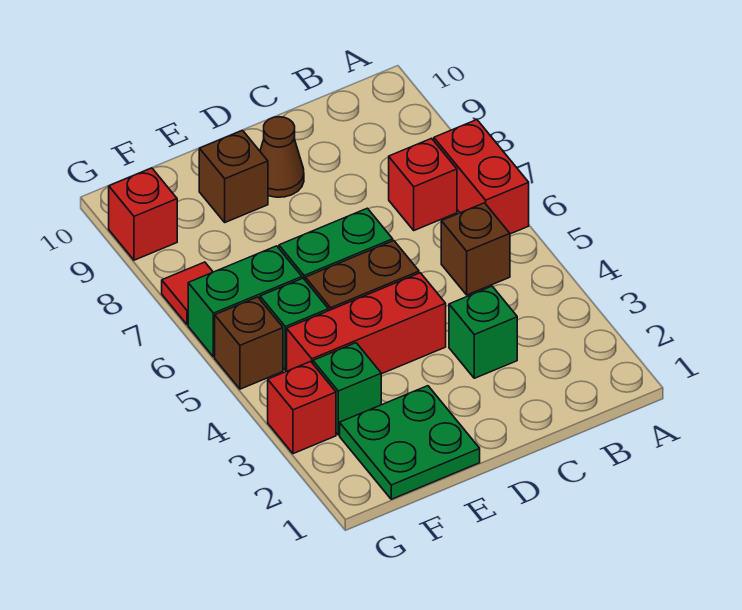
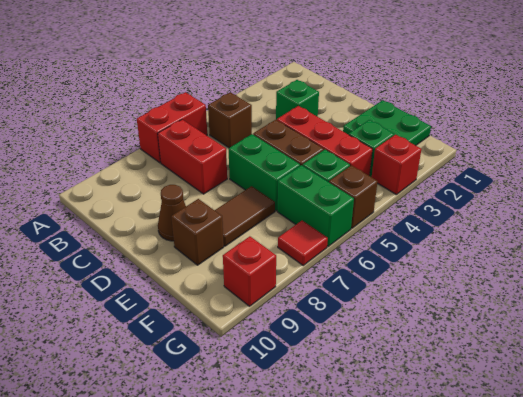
red brick B7 level 1 -> red brick B7:C7 level 1
none -> brown tile E7:E8 level 1

